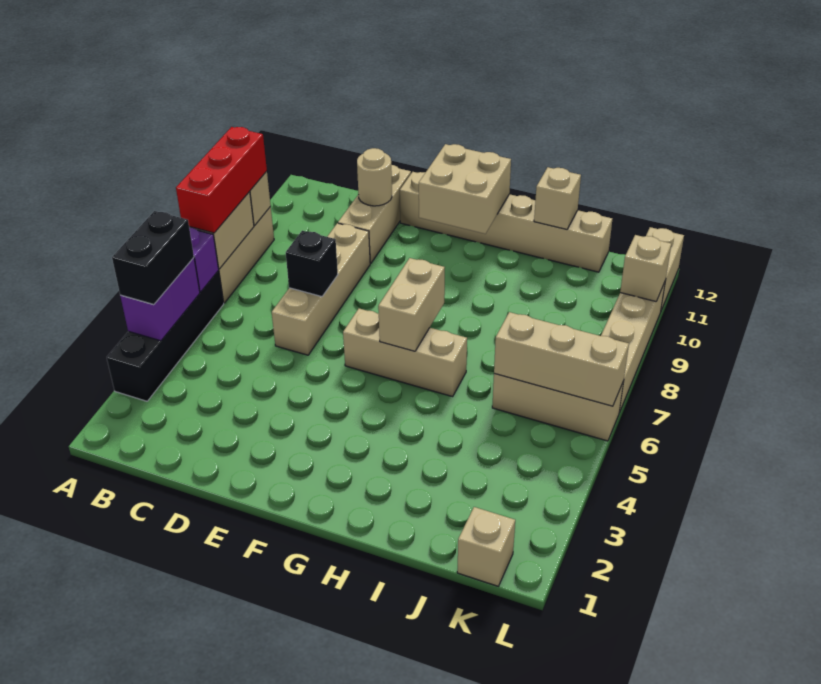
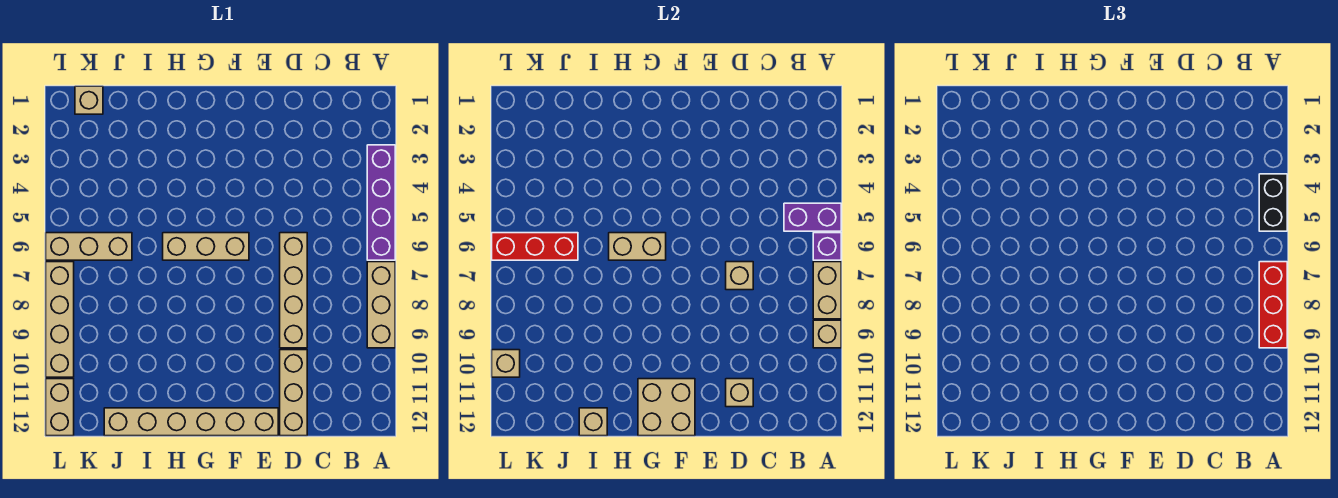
black brick A3:A6 level 1 -> purple brick A3:A6 level 1
purple brick A4:A5 level 2 -> purple brick A5:B5 level 2
black brick D7 level 2 -> tan brick D7 level 2
tan round brick D11 level 2 -> tan brick D11 level 2
tan brick G6:G7 level 2 -> tan brick G6:H6 level 2
tan brick J6:L6 level 2 -> red brick J6:L6 level 2

